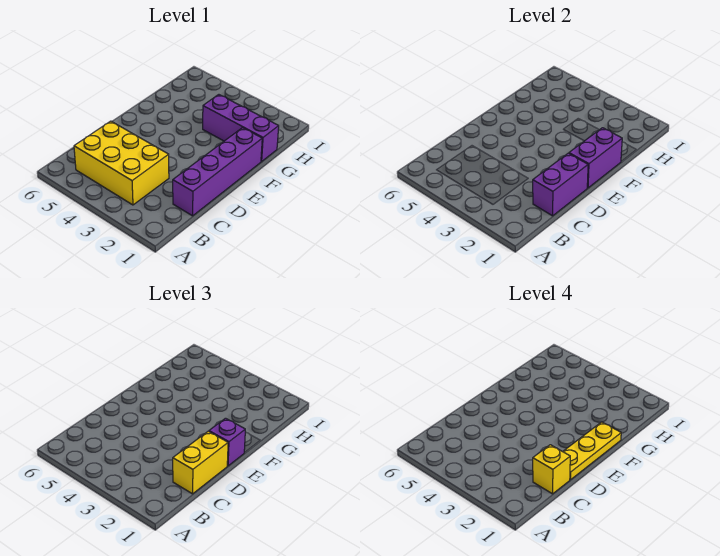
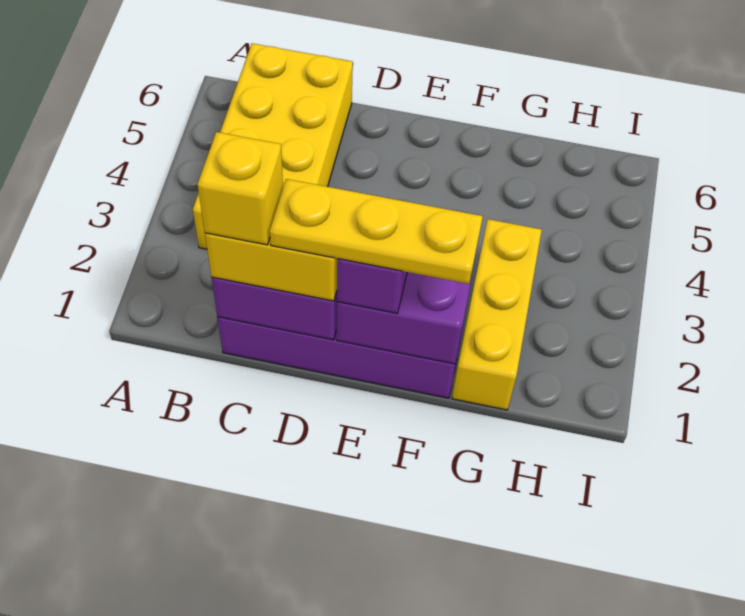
yellow brick B3:C5 level 1 -> yellow brick B3:C6 level 1
purple brick G1:G3 level 1 -> yellow brick G1:G3 level 1

